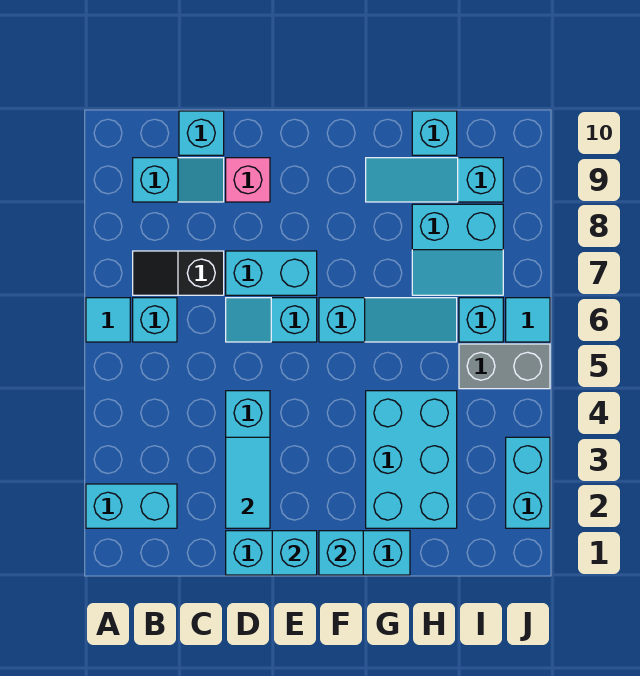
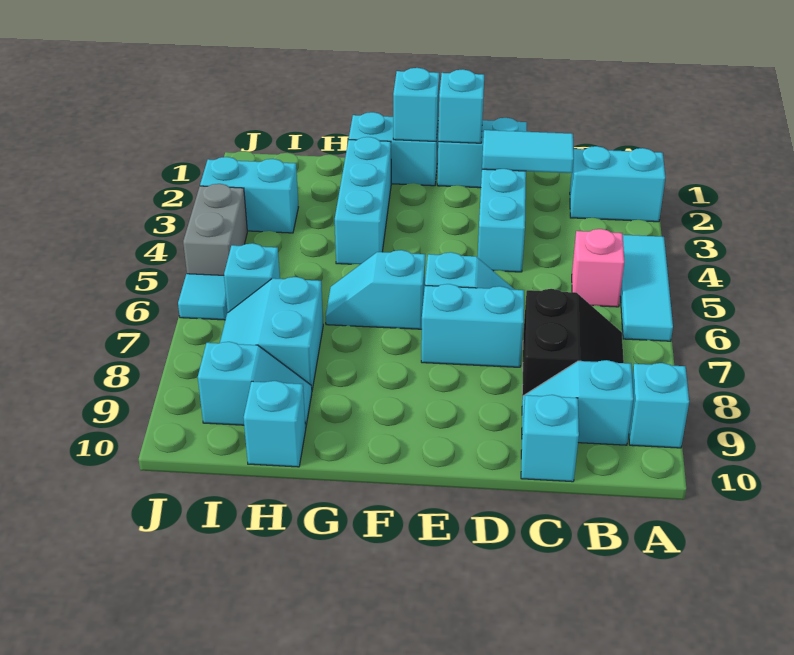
cyan tile A6 level 1 -> cyan tile A4:A6 level 1
cyan brick B6 level 1 -> cyan brick A9 level 1
black slope B7:C7 level 1 top C -> black slope B7:C8 level 1 top C
cyan tile D2:D3 level 2 -> cyan tile C2:D2 level 2
pink brick D9 level 1 -> pink brick B5 level 1
cyan slope F6:H6 level 1 top F -> cyan slope F6:G6 level 1 top F
cyan brick G2:H4 level 1 -> cyan brick G2:G4 level 1
cyan slope G9:I9 level 1 top I -> cyan slope H9:I9 level 1 top I
cyan slope H7:I8 level 1 top 8 -> cyan slope H7:I8 level 1 top H
grey brick I5:J5 level 1 -> grey brick J4:J5 level 1
cyan brick J2:J3 level 1 -> cyan brick I3:J3 level 1

